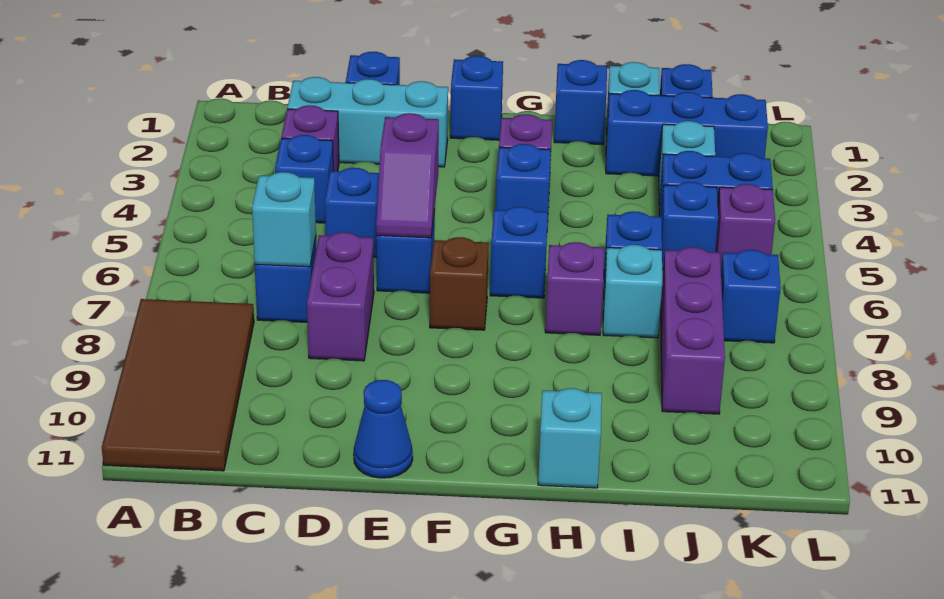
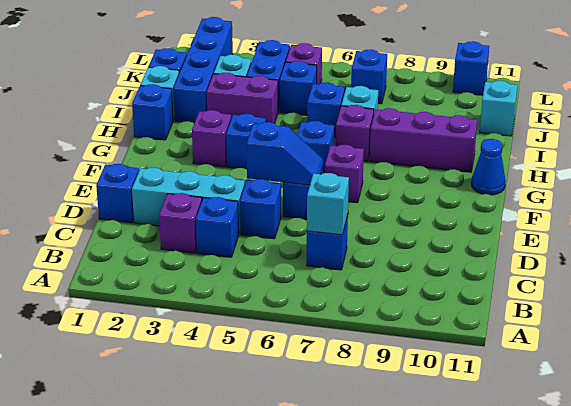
brown tile A8:B11 level 1 -> none
cyan brick C2:E2 level 1 -> cyan brick D2:D4 level 1
purple brick D7:D8 level 1 -> purple brick I3:I4 level 1
purple slope E5:E6 level 2 top 5 -> blue slope E5:E6 level 2 top 5
blue cone E11 level 1 -> blue cone G11 level 1
blue brick F1 level 1 -> blue brick L10 level 1
brown brick F7 level 1 -> purple brick F7 level 1
cyan brick H11 level 1 -> cyan brick J11 level 1
blue brick I2:K2 level 1 -> blue brick I2:L2 level 1
purple brick J7:J9 level 1 -> purple brick H8:H10 level 1

